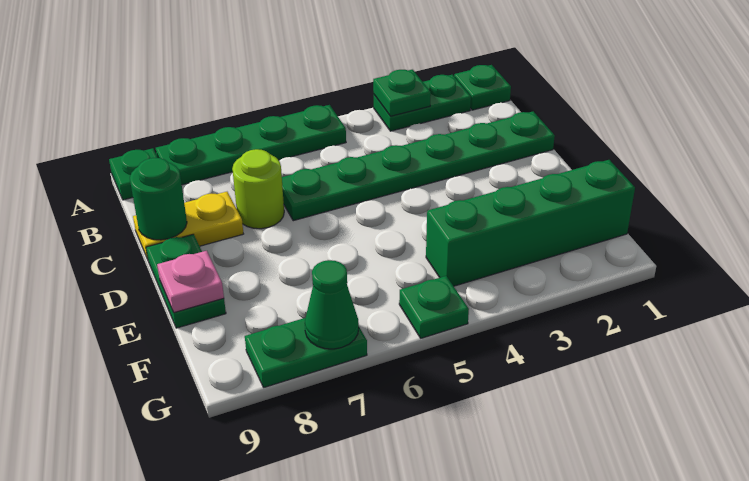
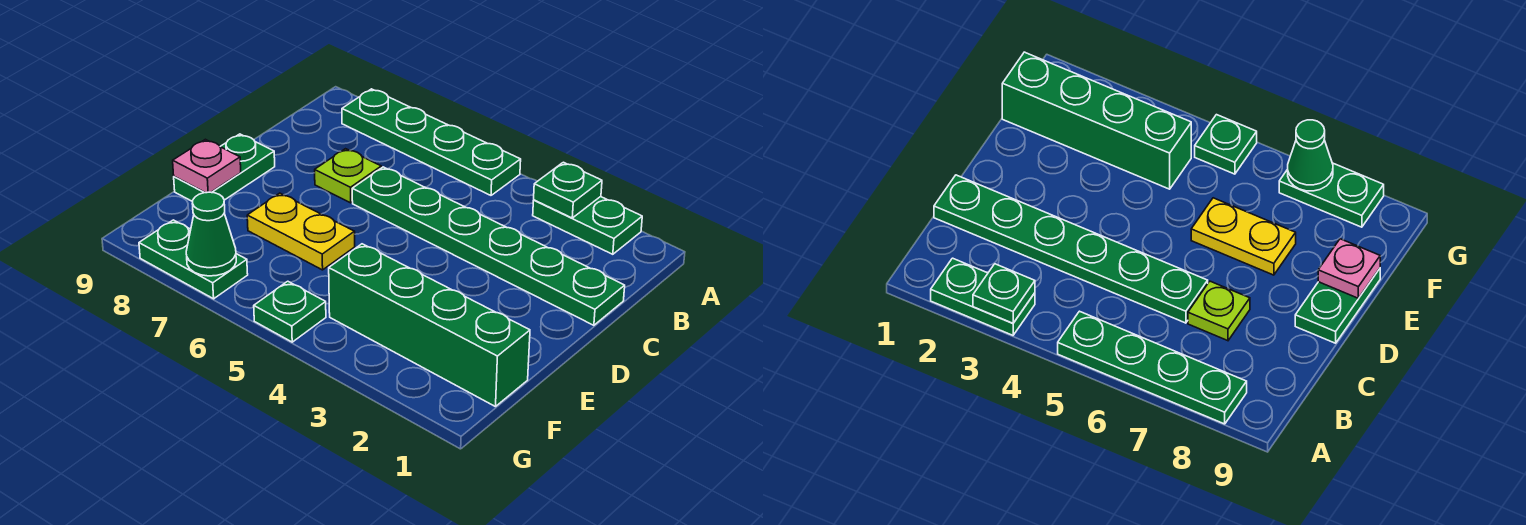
green plate A1 level 1 -> none
green plate A9 level 1 -> none
lime round brick C7 level 1 -> lime plate C7 level 1
yellow plate C8:C9 level 1 -> yellow plate E6:E7 level 1
green round brick C9 level 2 -> none

